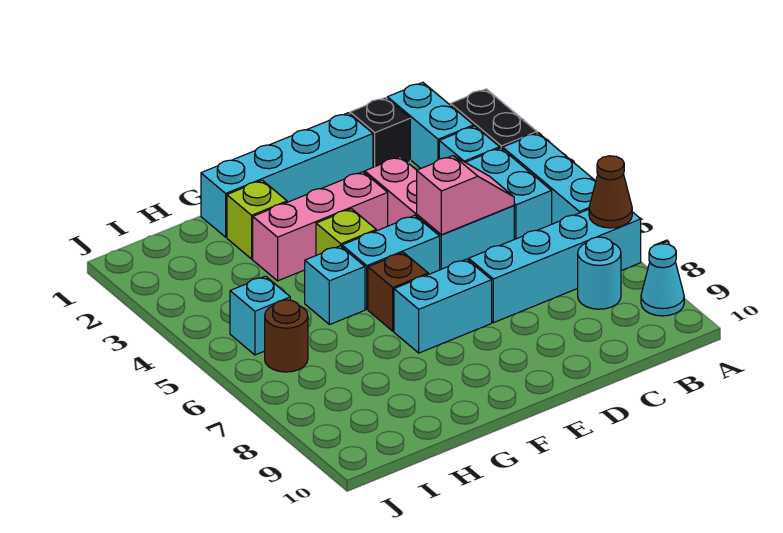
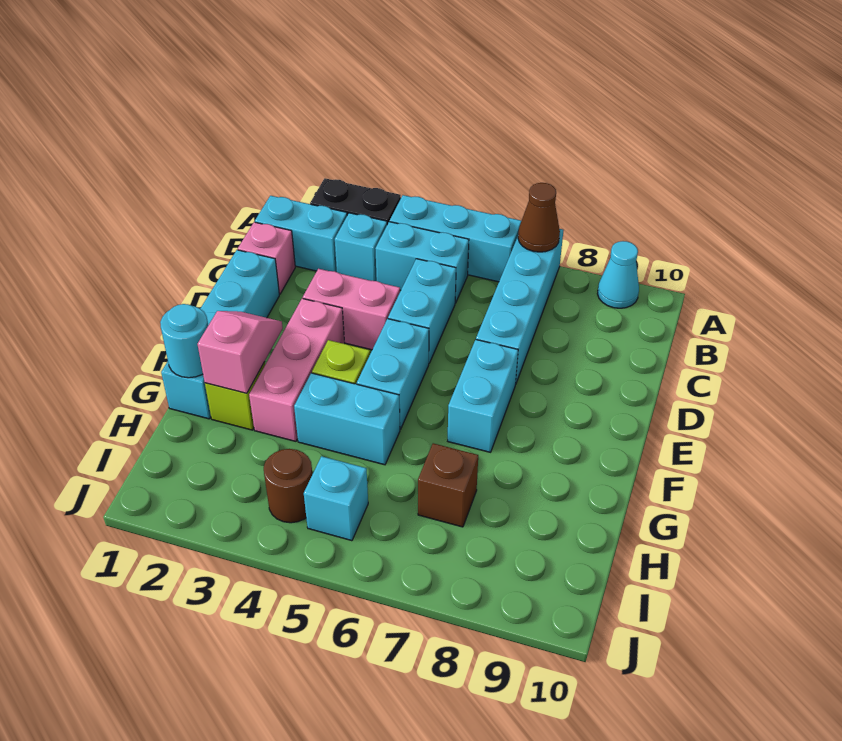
cyan round brick B8 level 1 -> cyan round brick G1 level 2
black brick C1 level 1 -> pink brick C1 level 1
pink slope C5:D5 level 2 top D -> pink slope F2:G2 level 2 top G
brown brick F6 level 1 -> brown brick H7 level 1
cyan brick G5 level 1 -> cyan brick G4:G5 level 1
brown round brick I6 level 1 -> brown round brick I4 level 1

